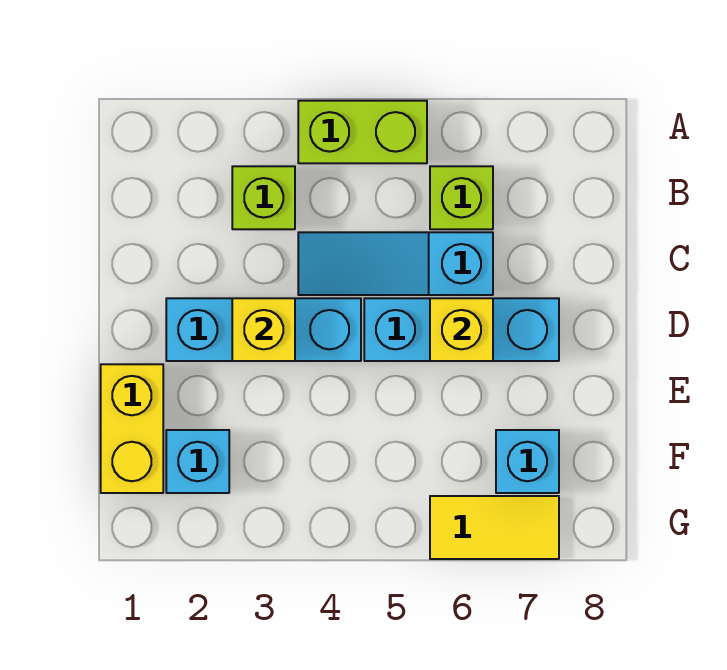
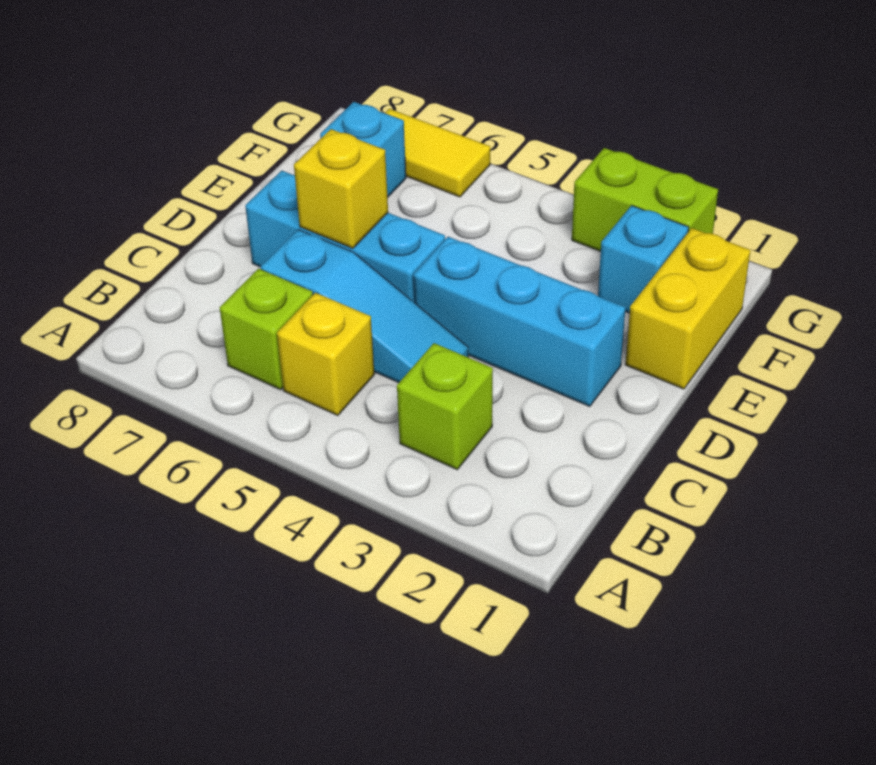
lime brick A4:A5 level 1 -> lime brick G2:G3 level 1
yellow brick D3 level 2 -> yellow brick B5 level 1

